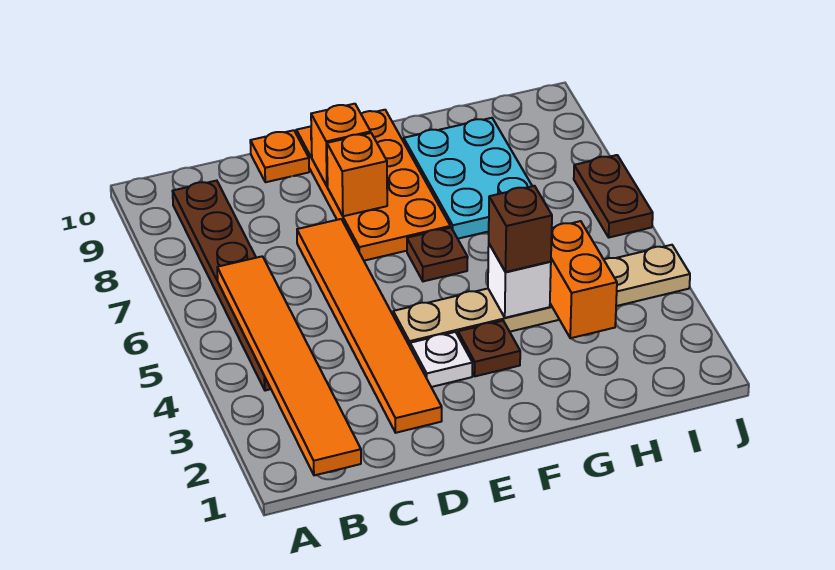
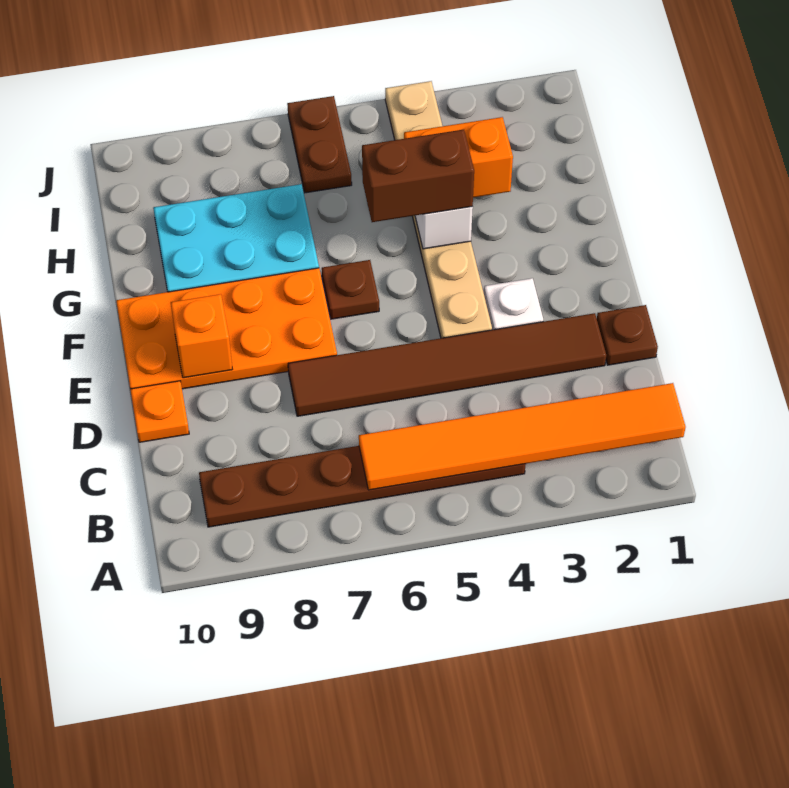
orange tile D2:D7 level 1 -> brown tile D2:D7 level 1
orange brick E8 level 2 -> none
brown plate F3 level 1 -> brown plate D1 level 1
brown brick G4 level 3 -> brown brick G4:G5 level 3
brown plate J6:J7 level 1 -> brown plate I6:J6 level 1

